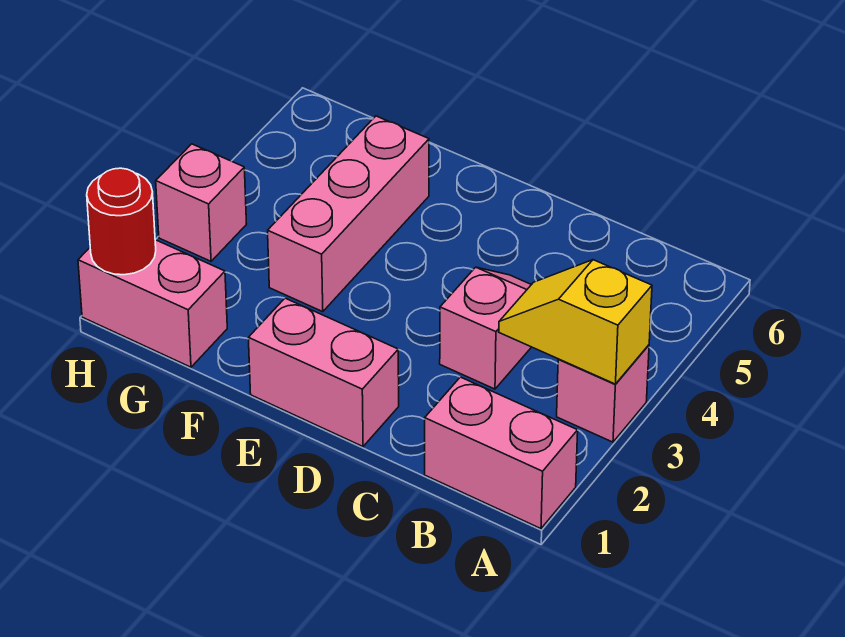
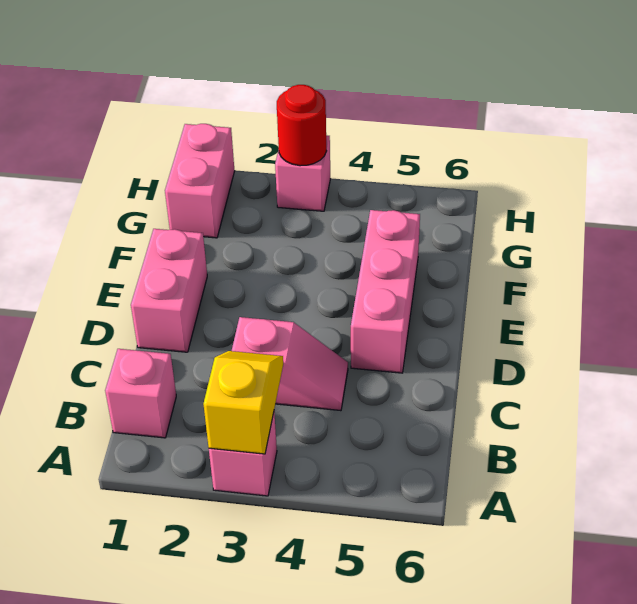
pink brick A1:B1 level 1 -> pink brick B1 level 1
pink brick F3:F5 level 1 -> pink brick D5:F5 level 1
red round brick H1 level 2 -> red round brick H3 level 2

